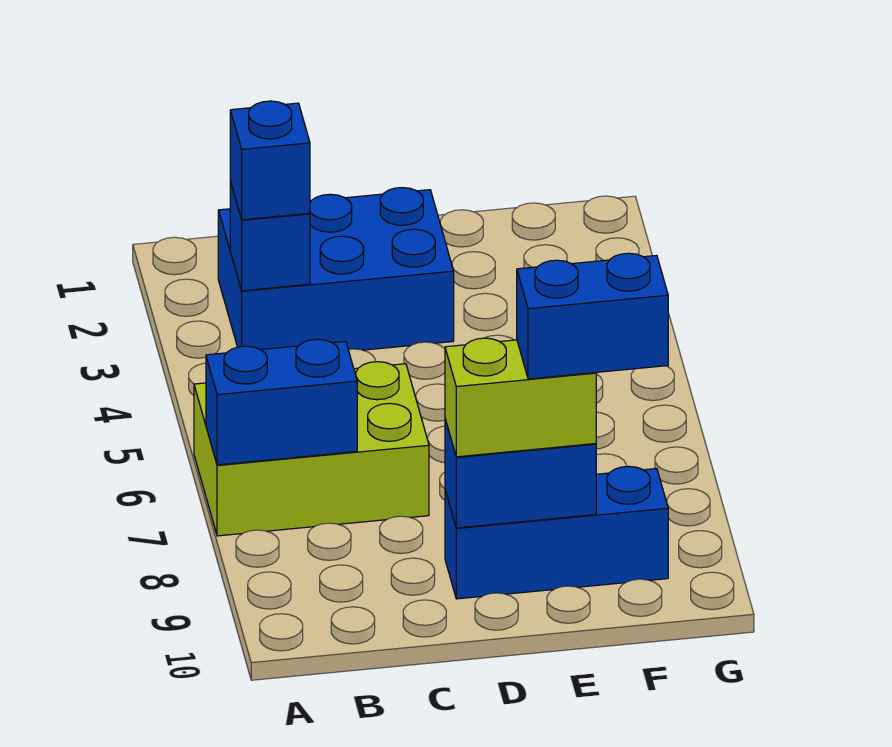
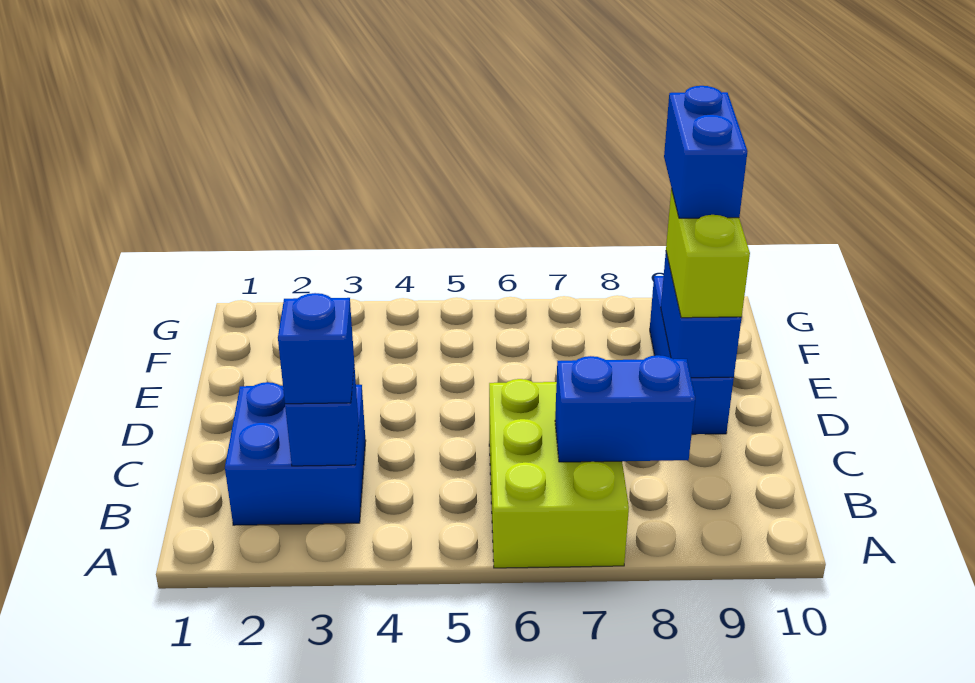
blue brick A7:B7 level 2 -> blue brick B7:B8 level 2
blue brick B2:D3 level 1 -> blue brick B2:C3 level 1

